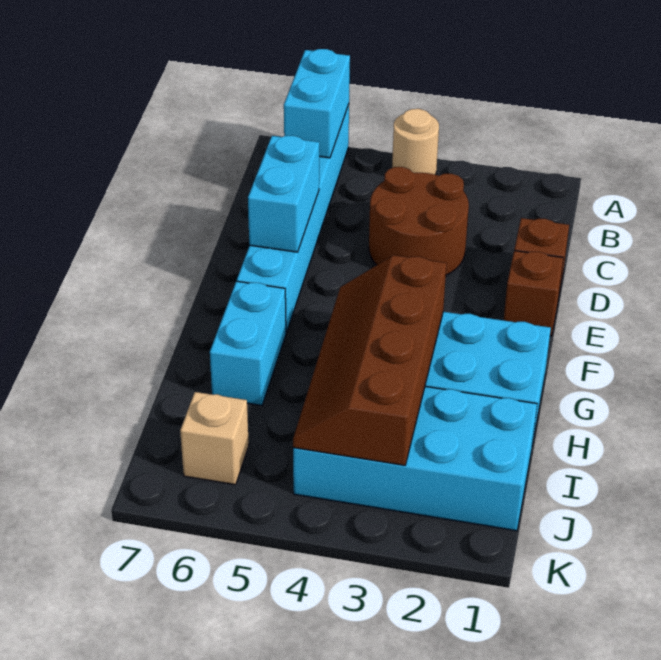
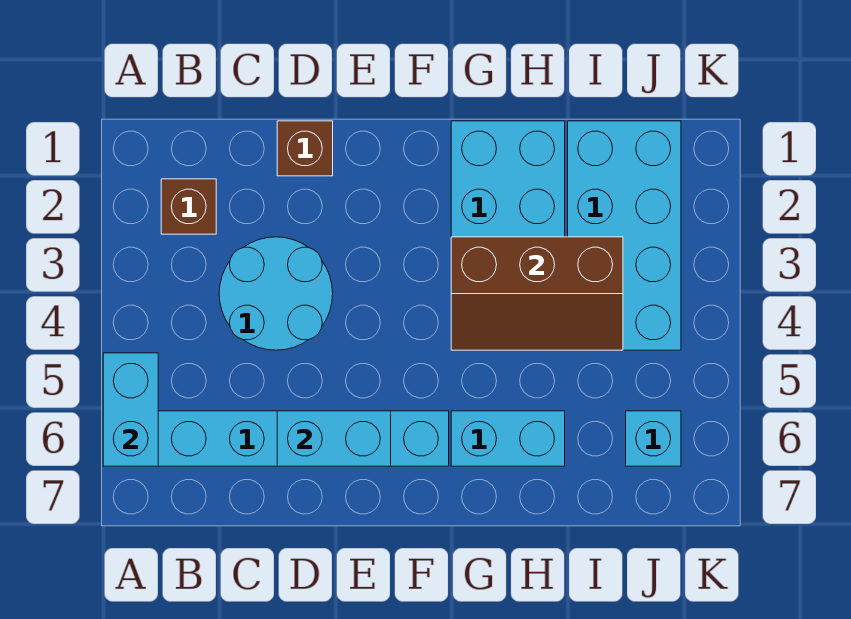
tan round brick A4 level 1 -> none
cyan brick A6:B6 level 2 -> cyan brick A5:A6 level 2
brown round brick C3:D4 level 1 -> cyan round brick C3:D4 level 1
brown brick E1 level 1 -> brown brick B2 level 1
brown slope G3:J4 level 2 top 3 -> brown slope G3:I4 level 2 top 3
tan brick J6 level 1 -> cyan brick J6 level 1

